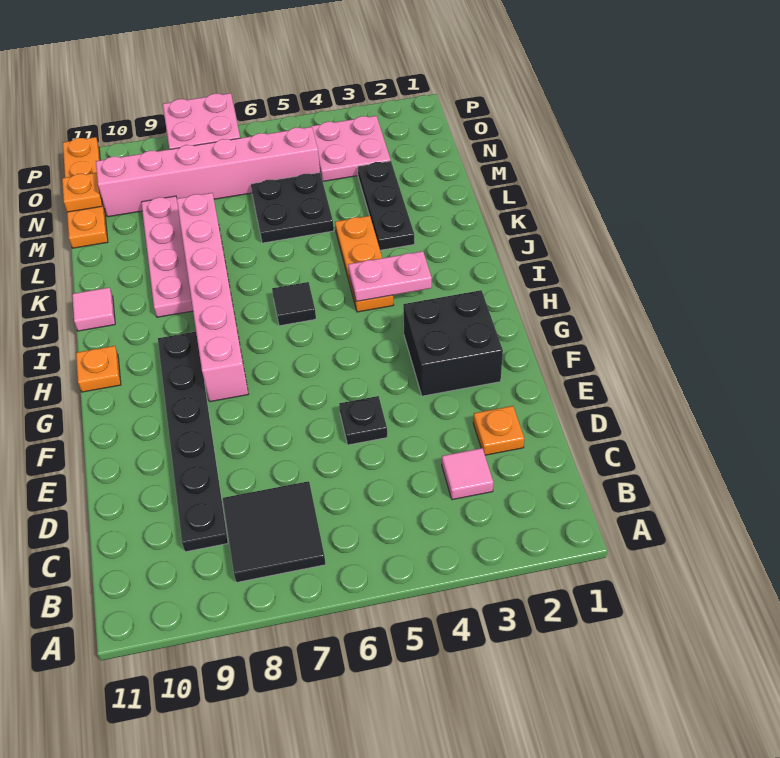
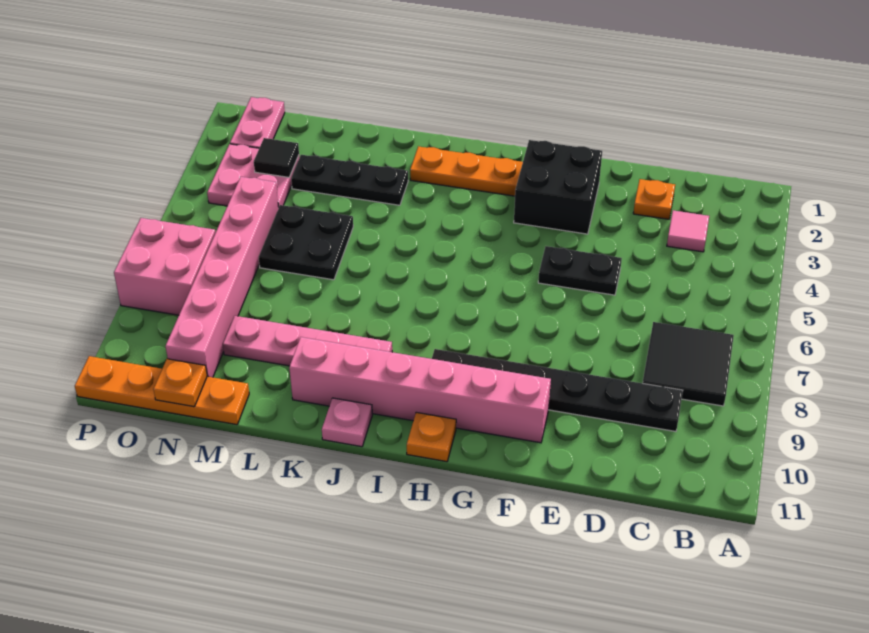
black plate E5 level 1 -> black plate E5:F5 level 1
pink brick G8:L8 level 1 -> pink brick F10:K10 level 1
pink plate I3:I4 level 2 -> pink plate O1:O2 level 1
orange plate I4:K4 level 1 -> orange plate H2:J2 level 1
black tile I6 level 1 -> black tile N3 level 2
pink tile J11 level 1 -> pink plate J11 level 1

